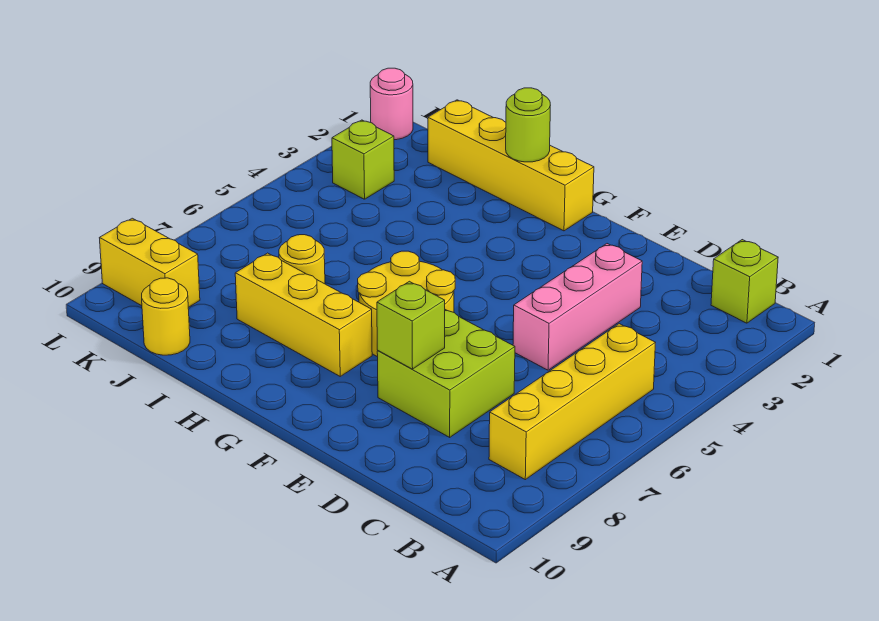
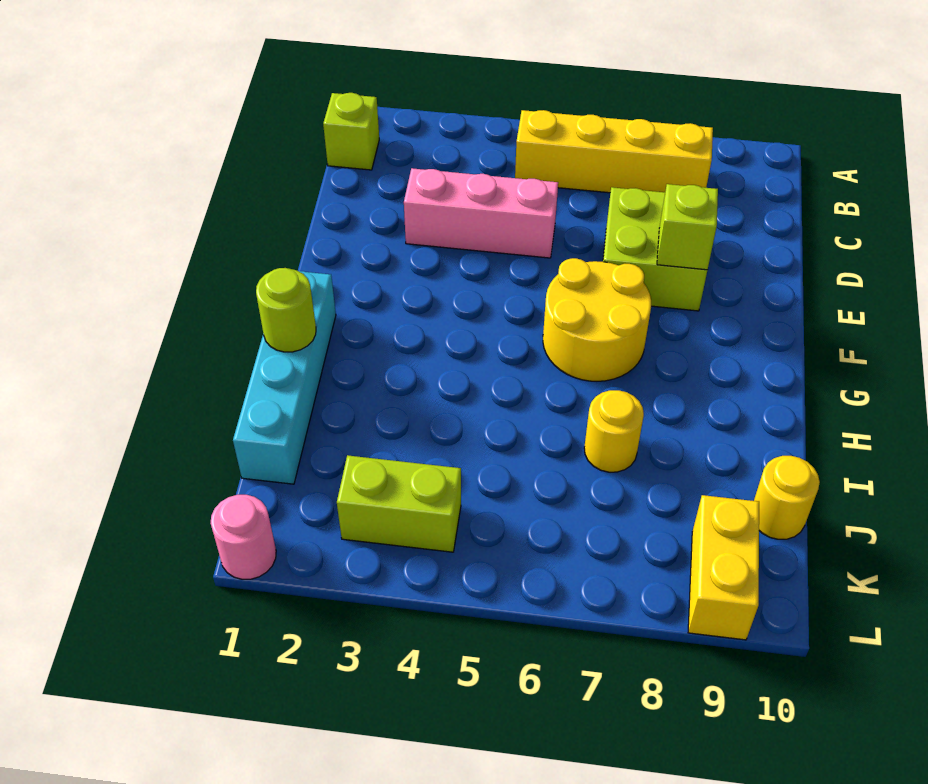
yellow brick G1:J1 level 1 -> cyan brick G1:J1 level 1
yellow brick G8:I8 level 1 -> none
lime brick K3 level 1 -> lime brick K3:K4 level 1

